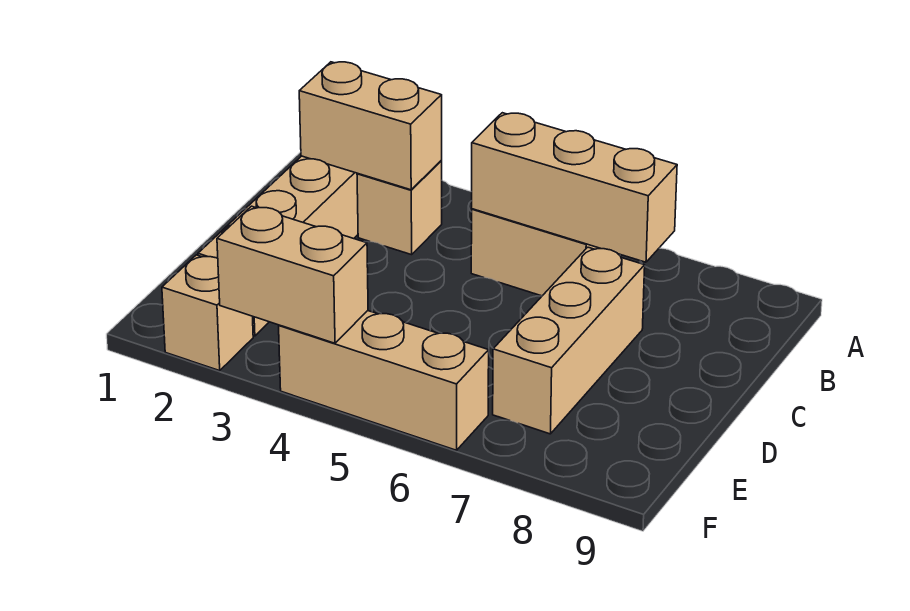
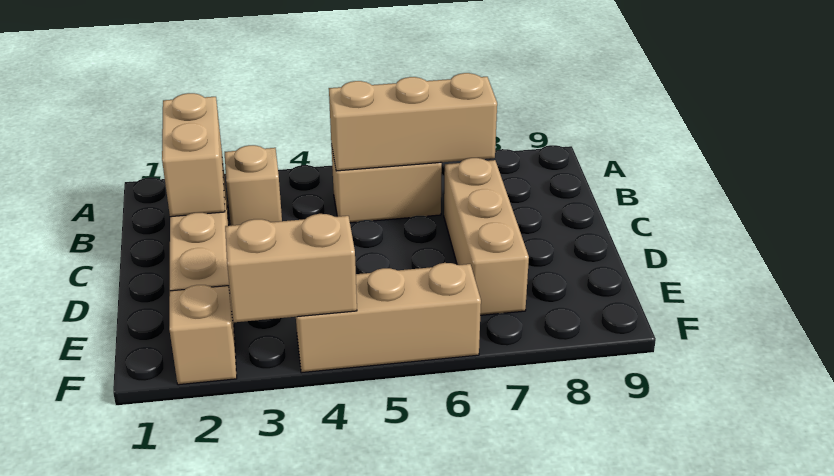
tan brick B2:B3 level 2 -> tan brick B2:C2 level 2

